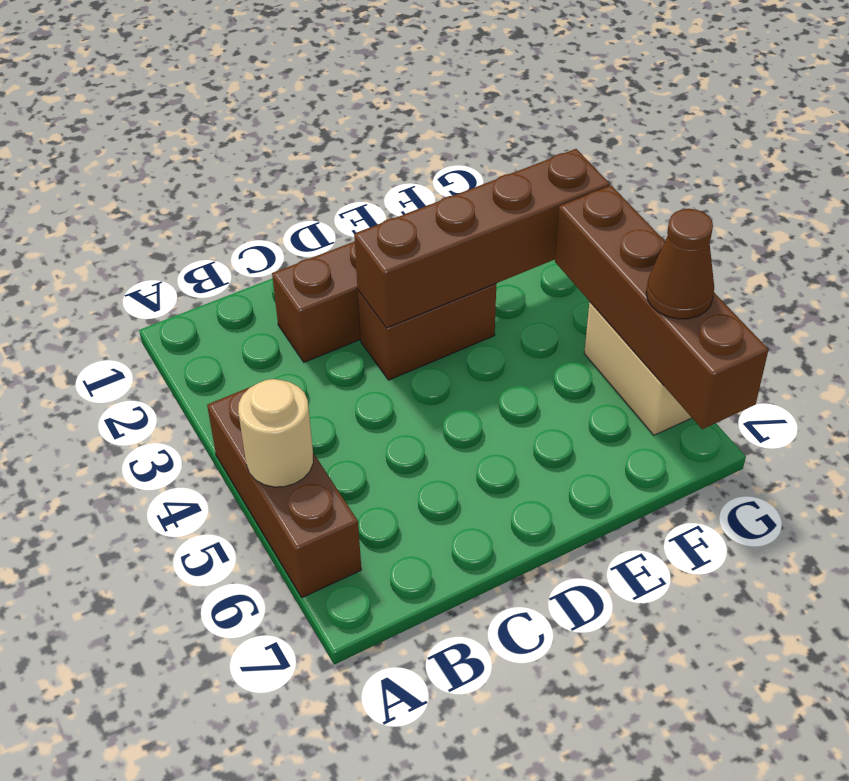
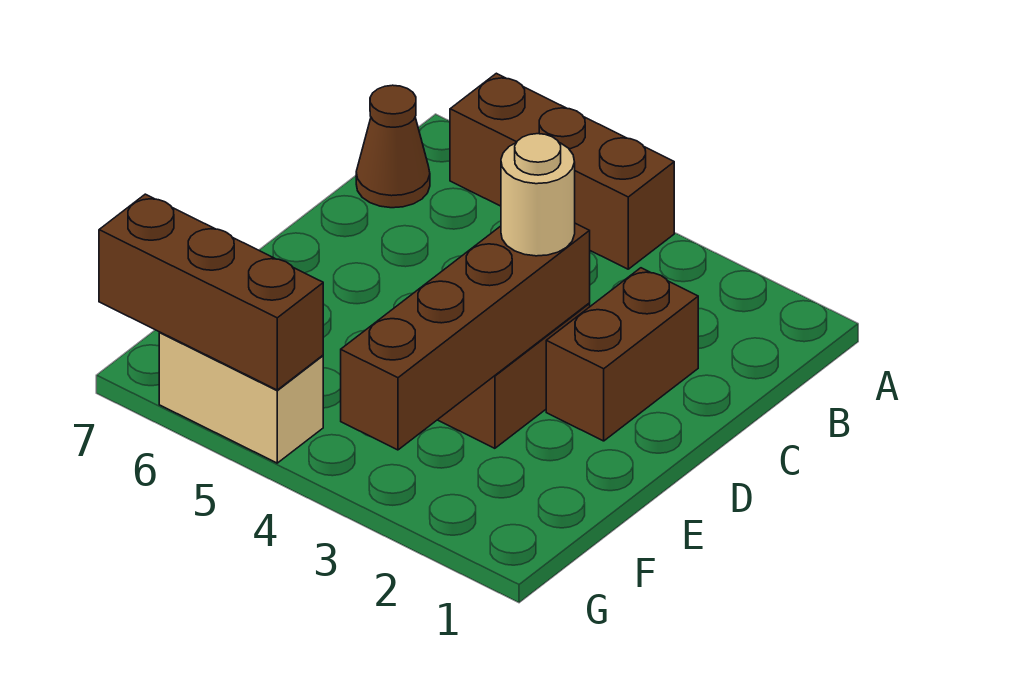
tan round brick A5 level 2 -> tan round brick D3 level 3
brown brick G4:G7 level 2 -> brown brick G5:G7 level 2
brown cone G6 level 3 -> brown cone B7 level 1

